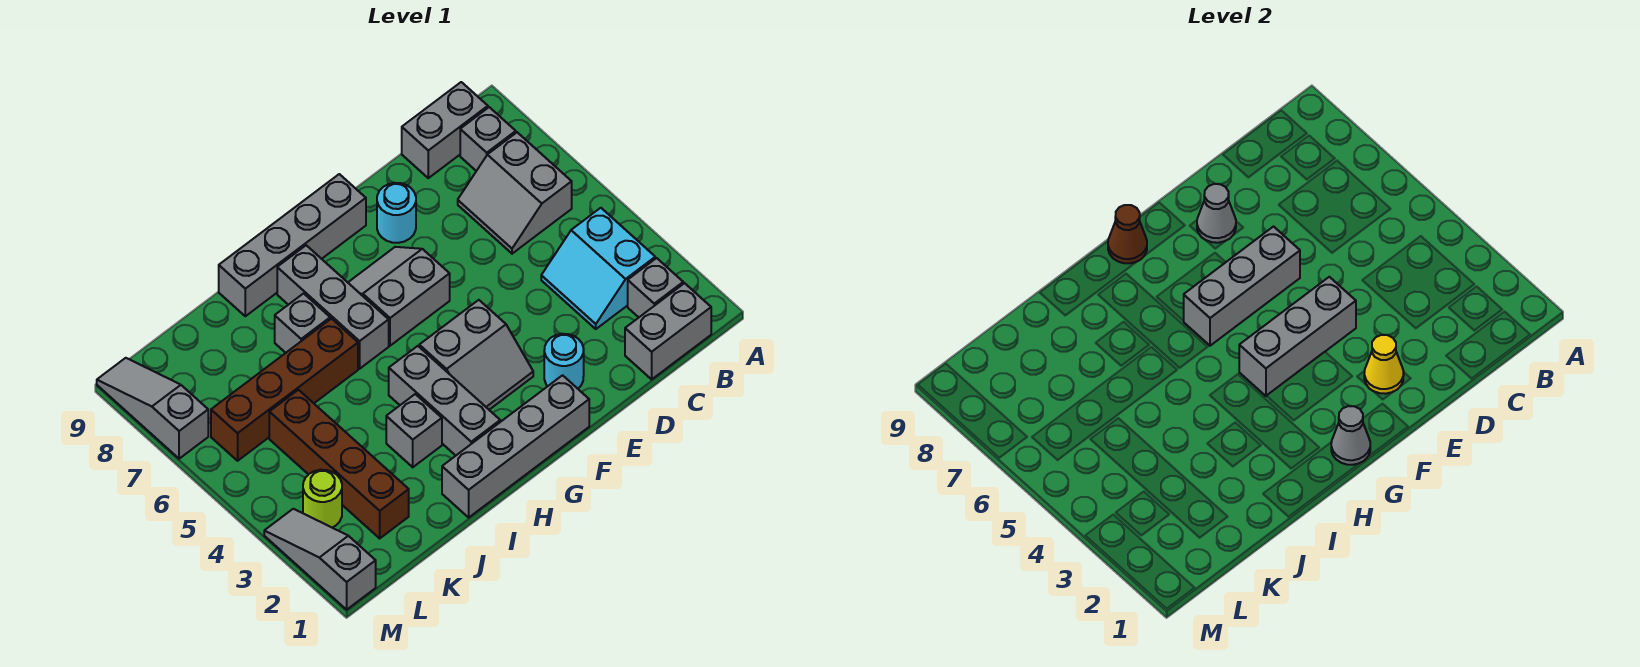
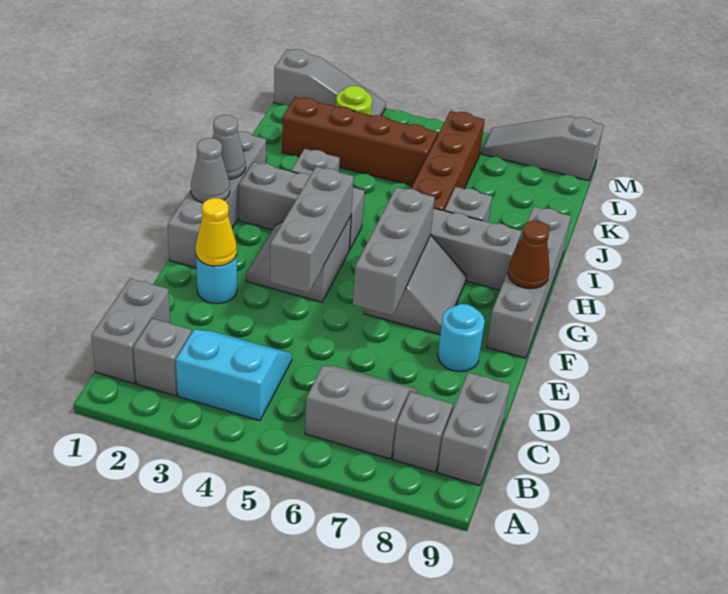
grey cone E8 level 2 -> grey cone H1 level 2
grey slope M7:M9 level 1 top 7 -> grey slope M7:M9 level 1 top 9

